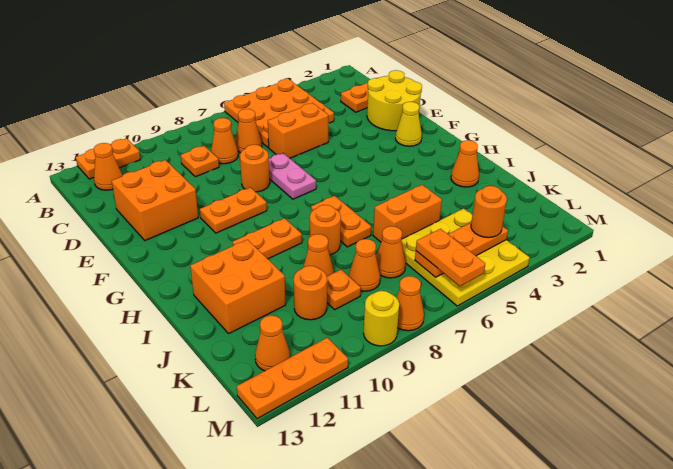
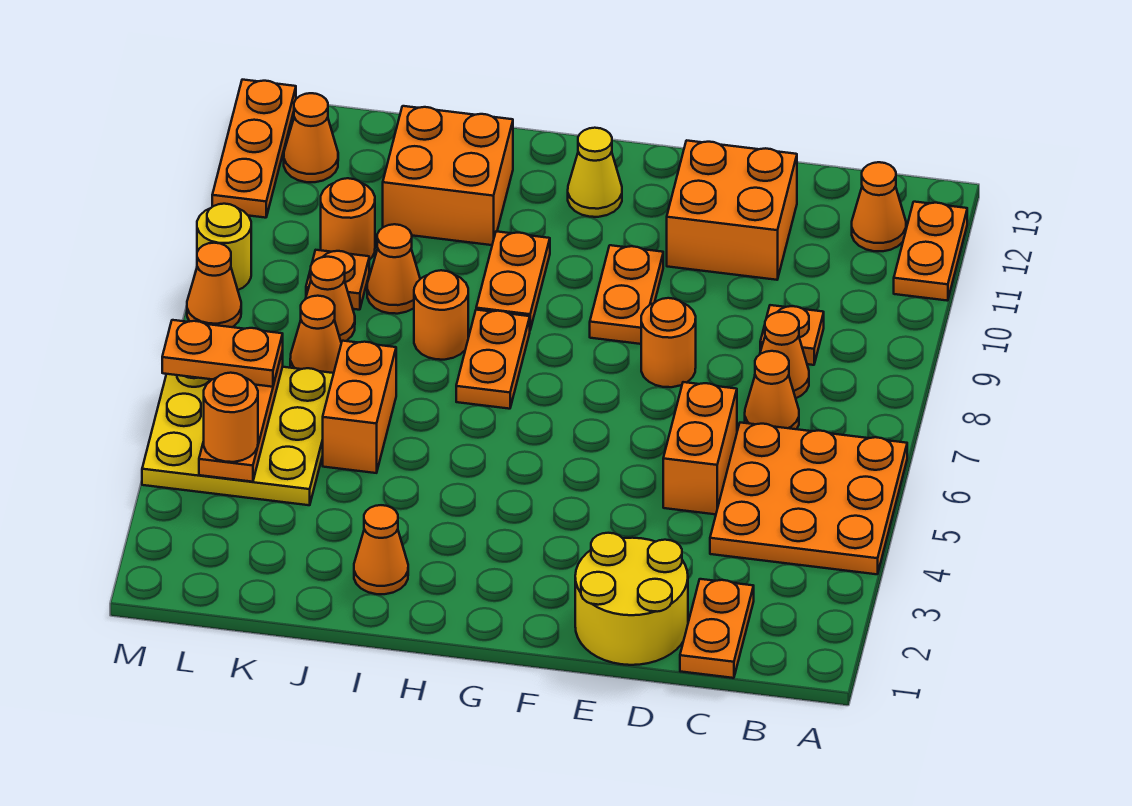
pink plate E7:F7 level 1 -> none
yellow cone F2 level 1 -> yellow cone G12 level 1
orange plate H7:I7 level 1 -> orange plate H7:H8 level 1

